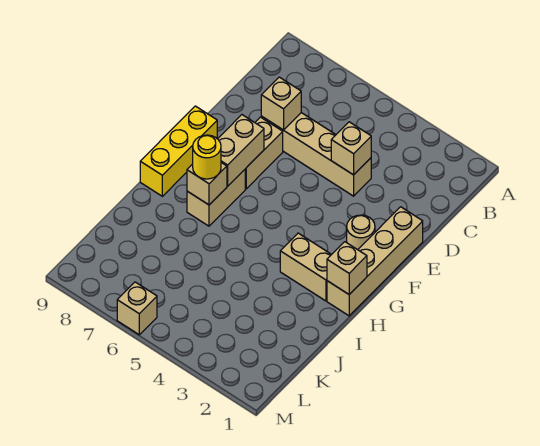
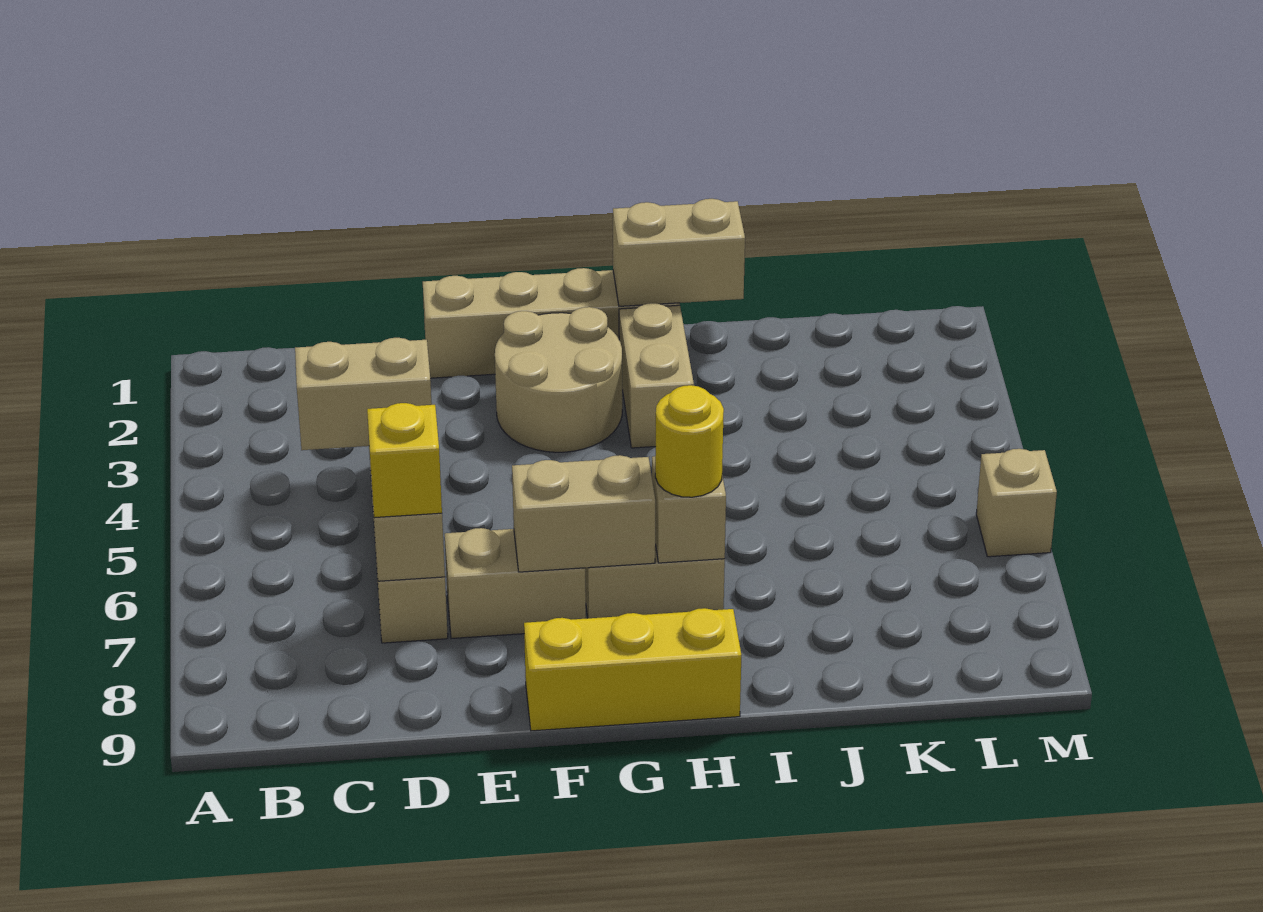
tan brick D4 level 2 -> tan brick C4:D4 level 2
none -> yellow brick D7 level 3
tan round brick F2 level 1 -> tan round brick F2:G3 level 1
tan brick H1 level 2 -> tan brick H1:I1 level 2

